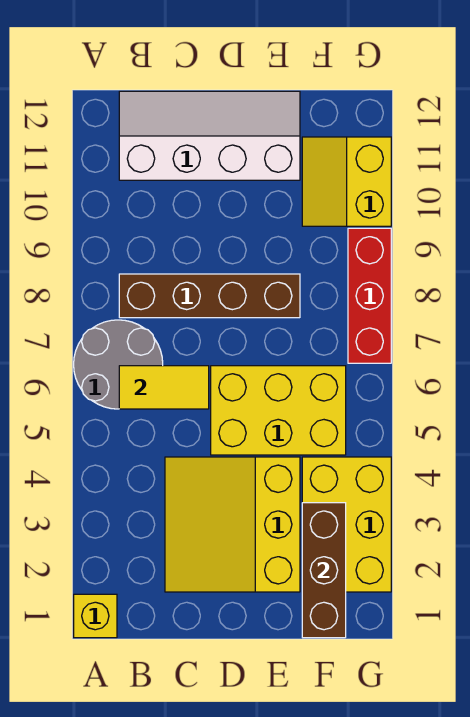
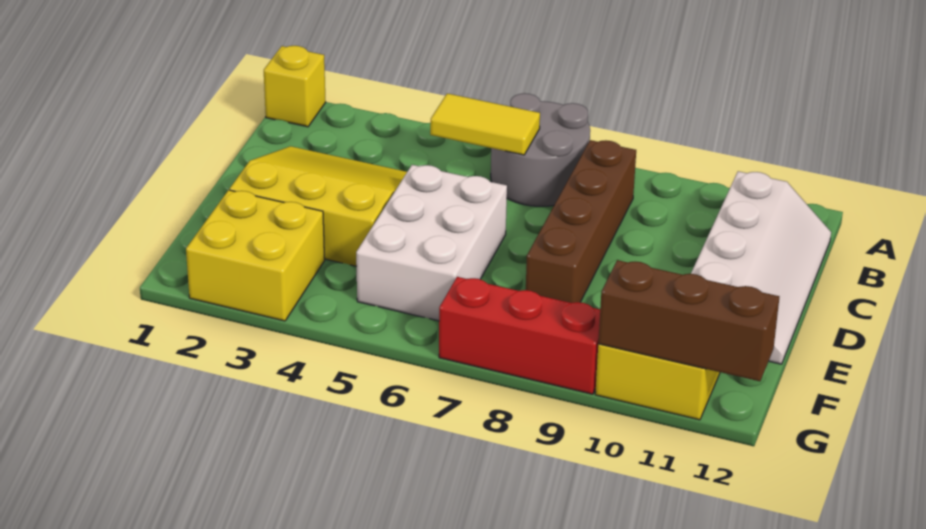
yellow tile B6:C6 level 2 -> yellow tile B5:B6 level 2
yellow brick D5:F6 level 1 -> white brick D5:F6 level 1
brown brick F1:F3 level 2 -> brown brick G10:G12 level 2
yellow brick F2:G4 level 1 -> yellow brick F2:G3 level 1

